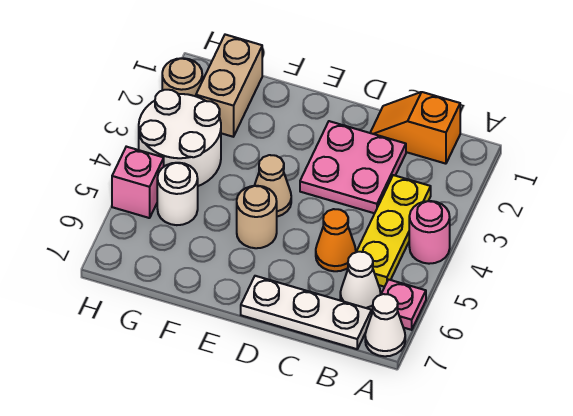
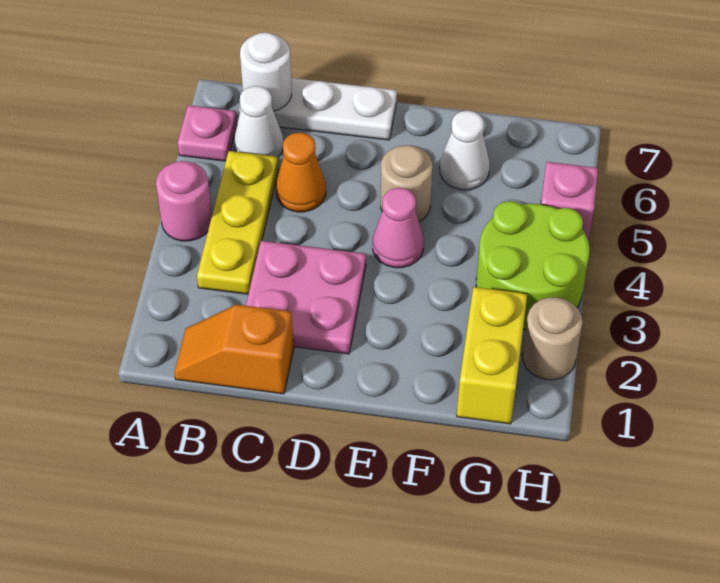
white cone A7 level 1 -> white cone F6 level 1
orange slope B1:C1 level 1 top B -> orange slope B1:C1 level 1 top C
tan cone E4 level 1 -> pink cone E4 level 1
tan brick G1:G2 level 1 -> yellow brick G1:G2 level 1
white round brick G3:H4 level 1 -> lime round brick G3:H4 level 1
white round brick G5 level 1 -> white round brick B7 level 2

